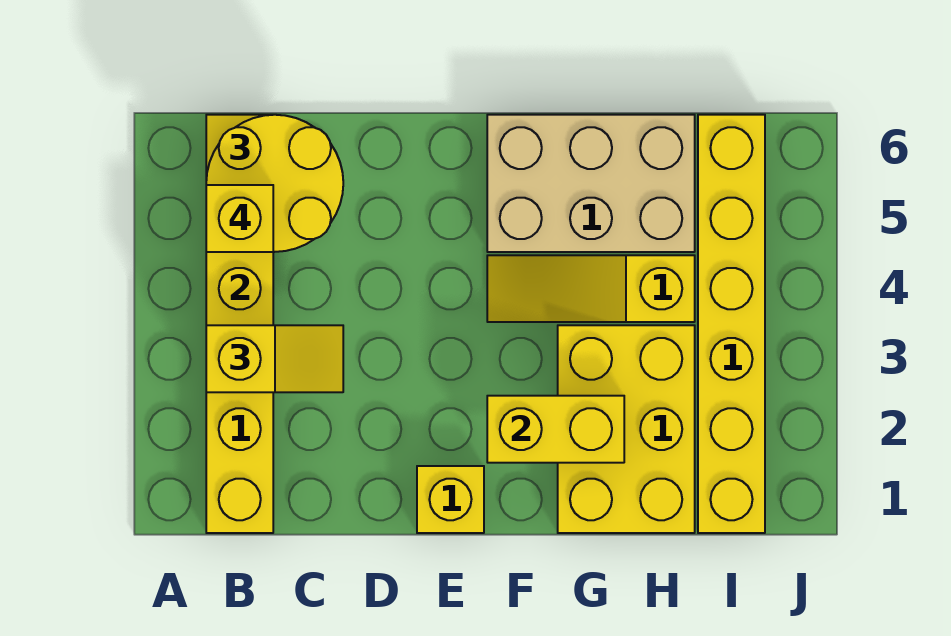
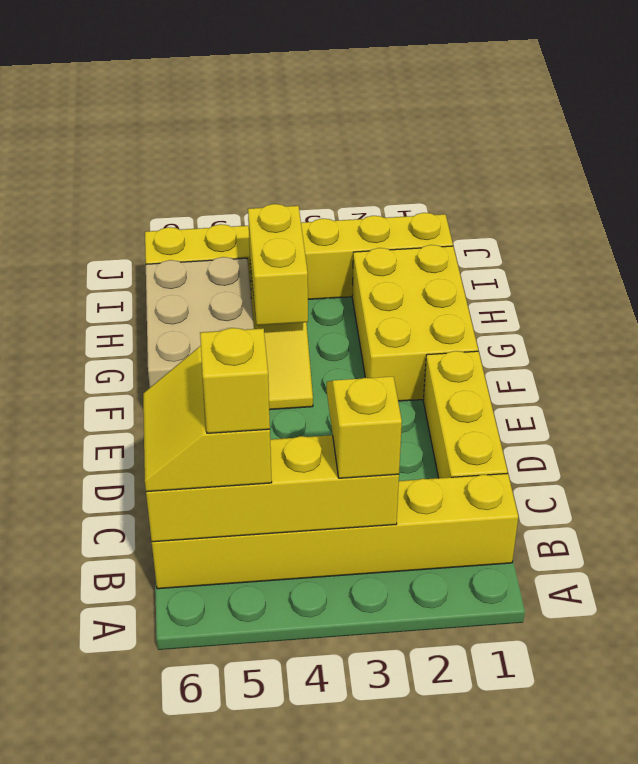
yellow round brick B5:C6 level 3 -> yellow slope B5:C6 level 3 top 5
yellow brick E1 level 1 -> yellow brick C1:E1 level 1
yellow brick F2:G2 level 2 -> yellow brick G4:H4 level 2
yellow brick G1:H3 level 1 -> yellow brick F1:H2 level 1

